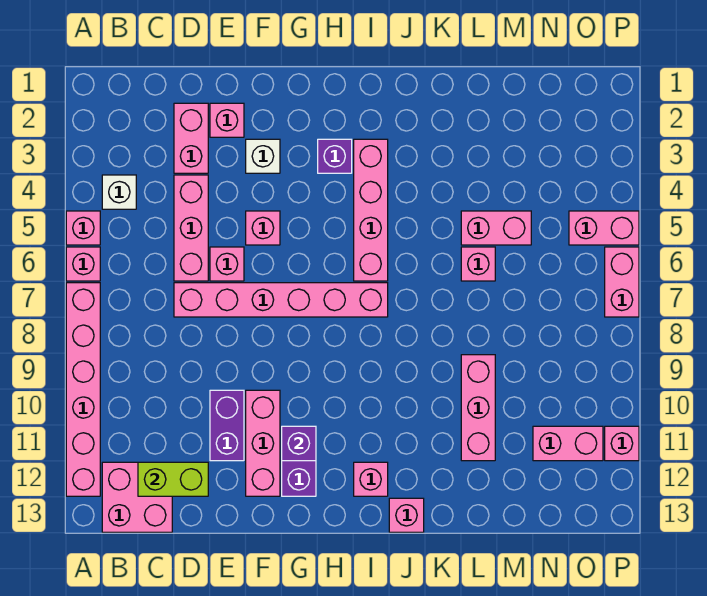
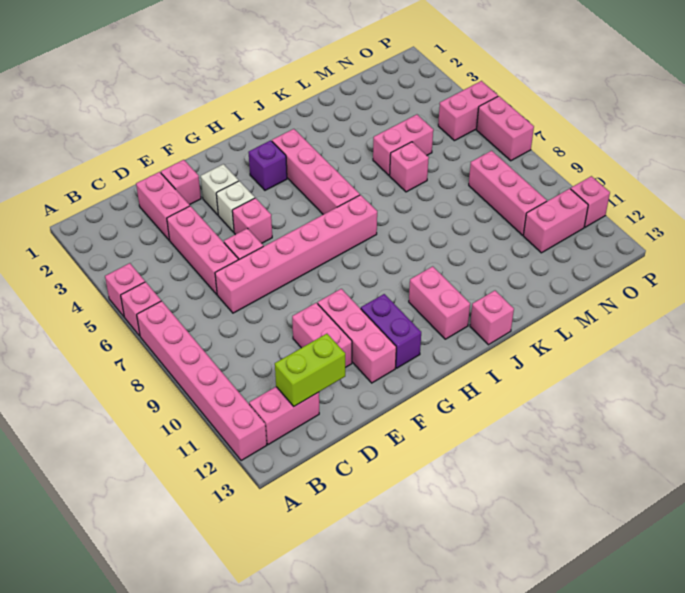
white brick B4 level 1 -> white brick F4 level 1
pink brick B12:C13 level 1 -> pink brick B12:C12 level 1
purple brick E10:E11 level 1 -> pink brick E10:E11 level 1
purple brick G11 level 2 -> none
pink brick I12 level 1 -> pink brick I11:I12 level 1
pink brick L9:L11 level 1 -> pink brick N8:N10 level 1

